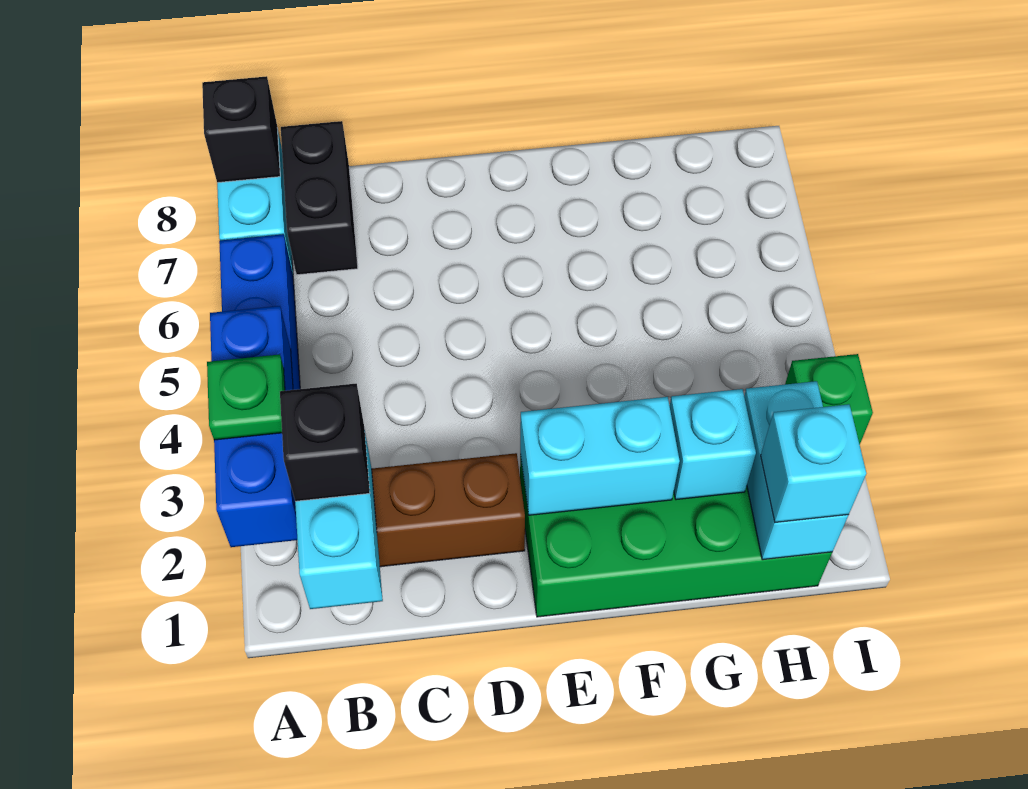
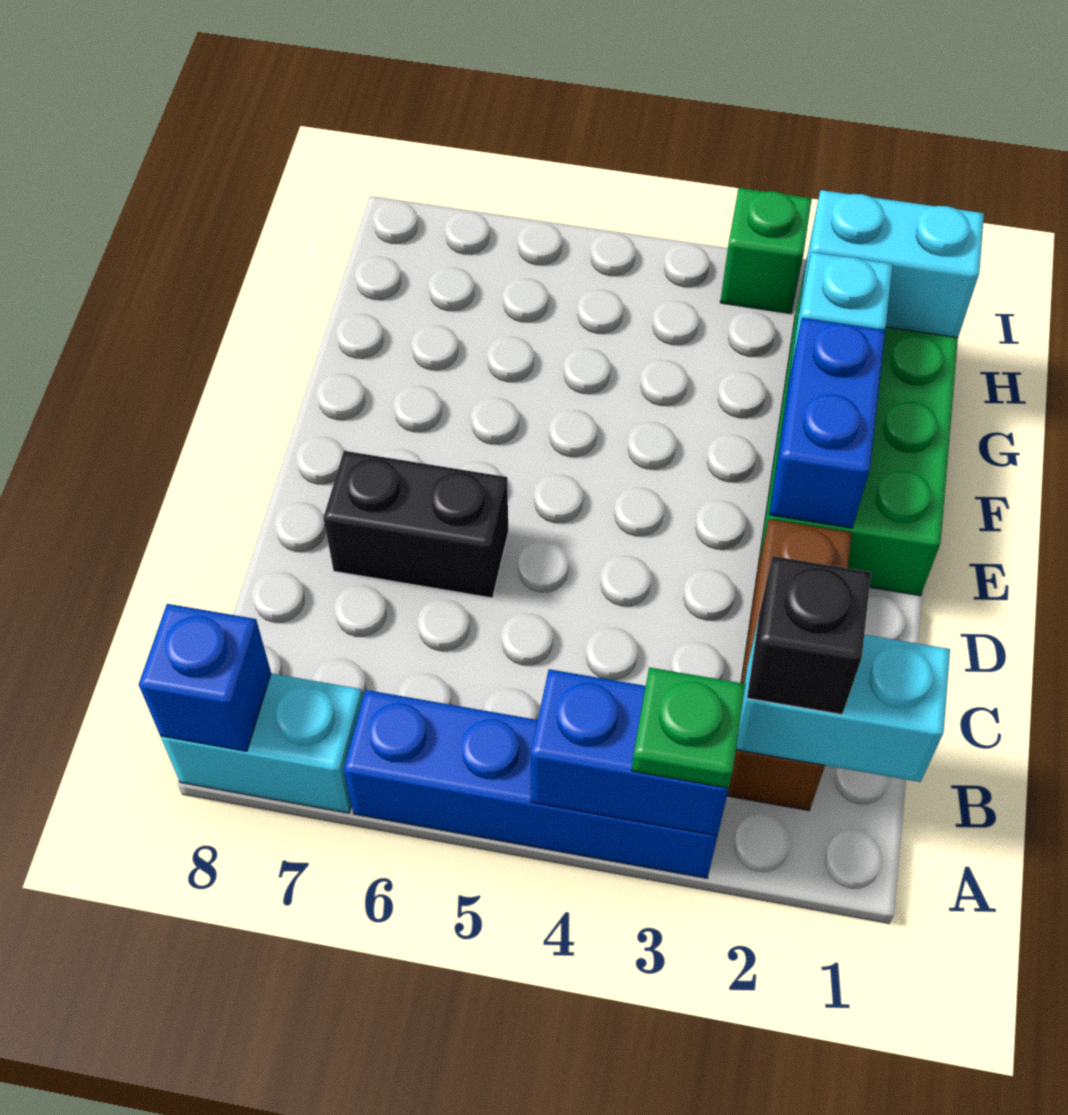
blue brick A2:A4 level 2 -> blue brick A3:A4 level 2
black brick A8 level 2 -> blue brick A8 level 2
black brick B7:B8 level 1 -> black brick D6:D7 level 1
cyan brick E2:F2 level 2 -> blue brick E2:F2 level 2
cyan brick H1 level 3 -> none

